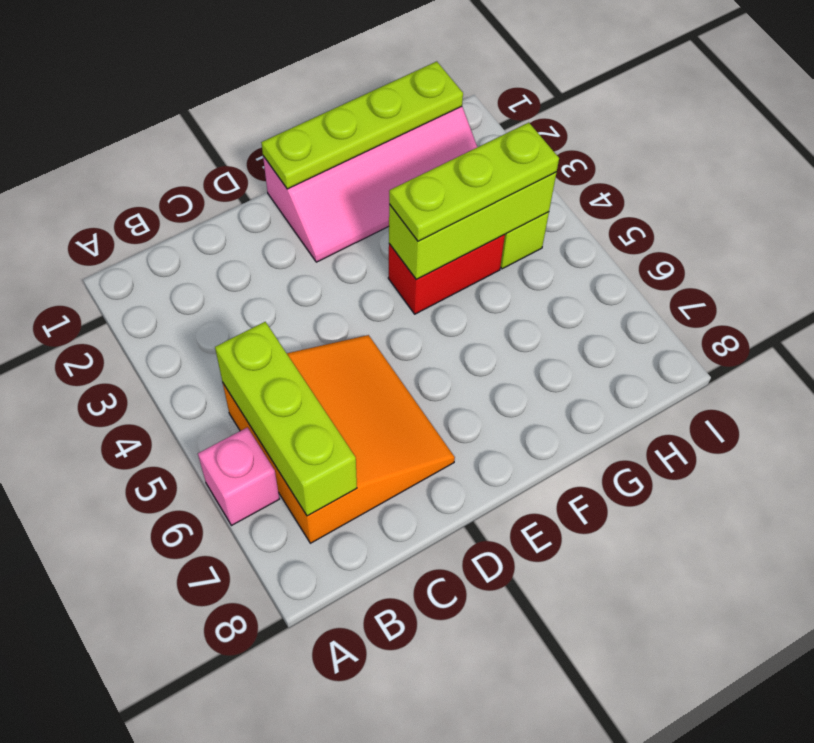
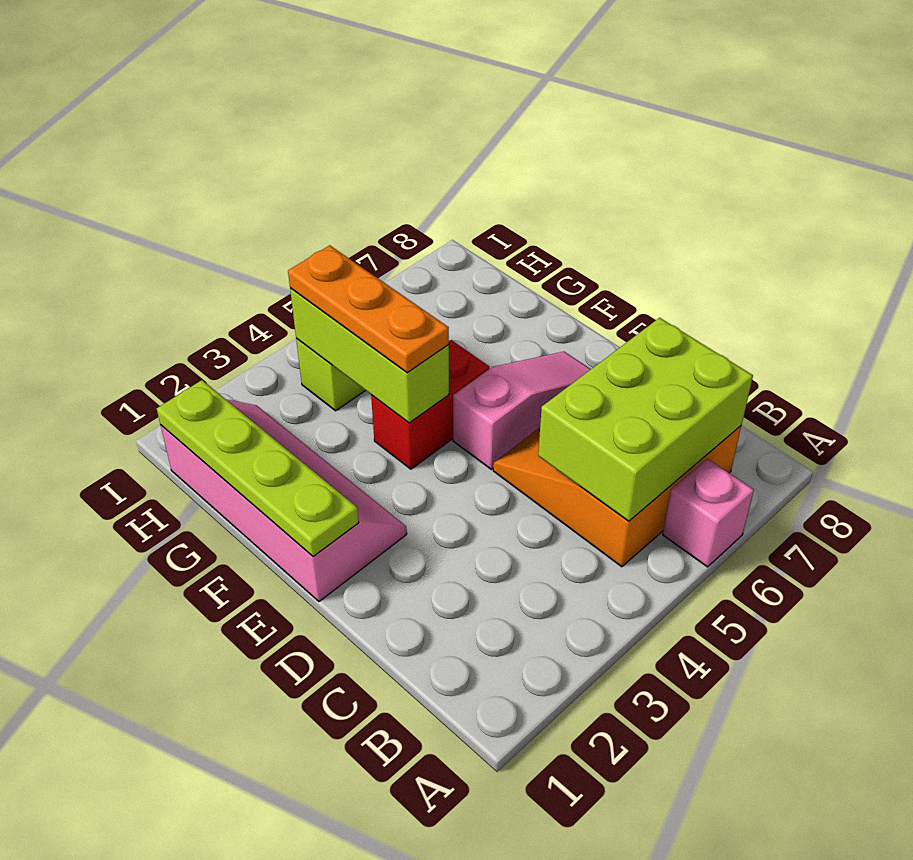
lime brick B5:B7 level 2 -> lime brick B5:C7 level 2
none -> pink slope E5:E7 level 1 top 5
red brick F4:G4 level 1 -> red brick F4:F5 level 1
lime plate F4:H4 level 3 -> orange plate F4:H4 level 3

